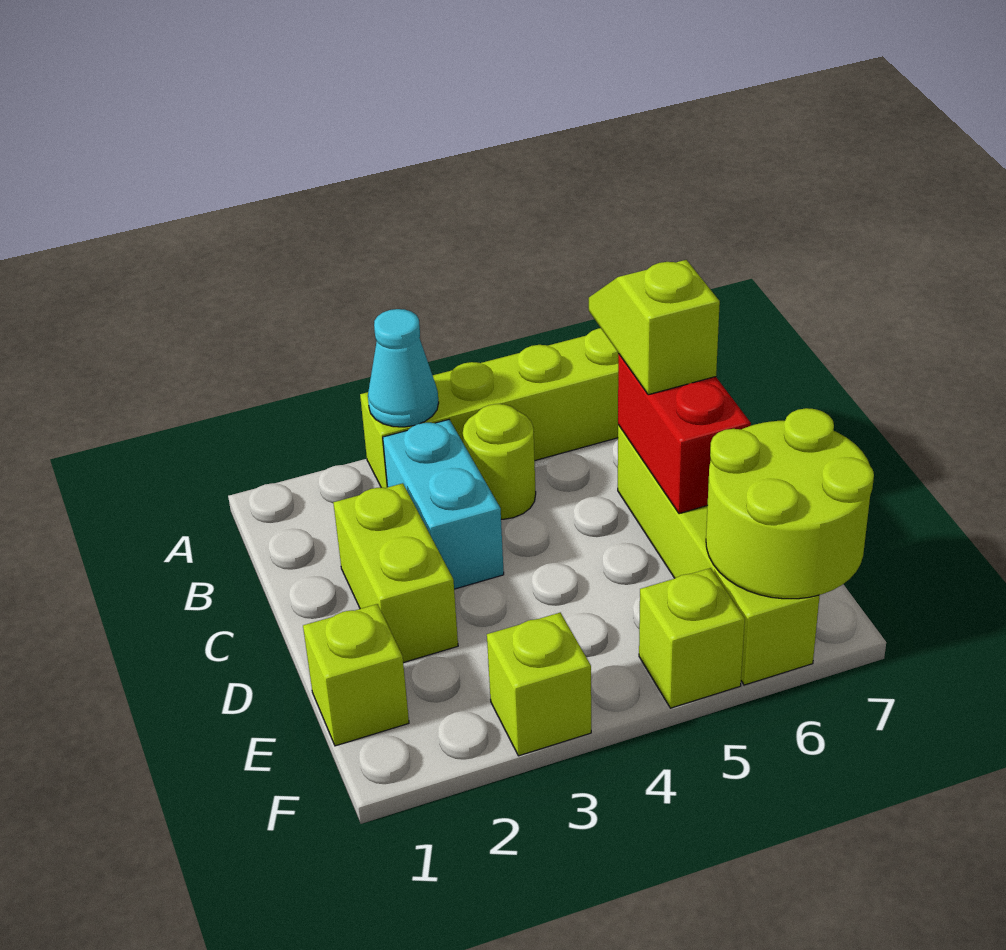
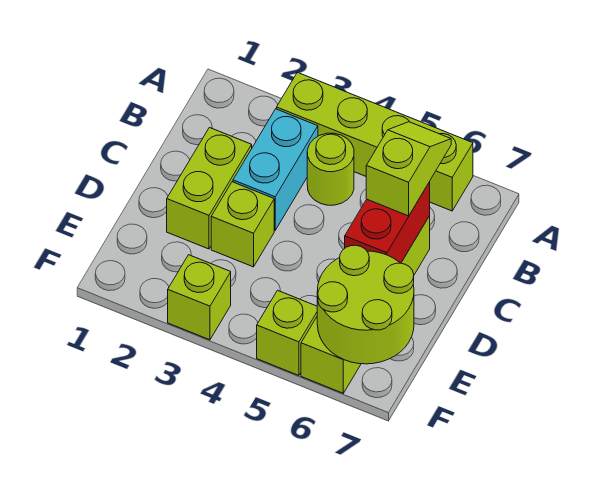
cyan cone A3 level 2 -> none
lime brick E1 level 1 -> lime brick D3 level 1

